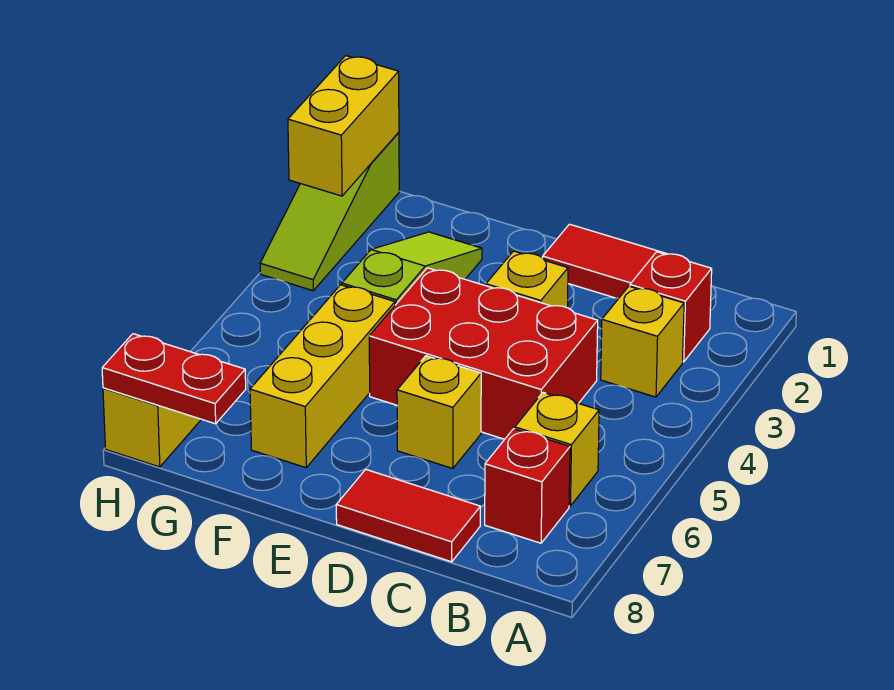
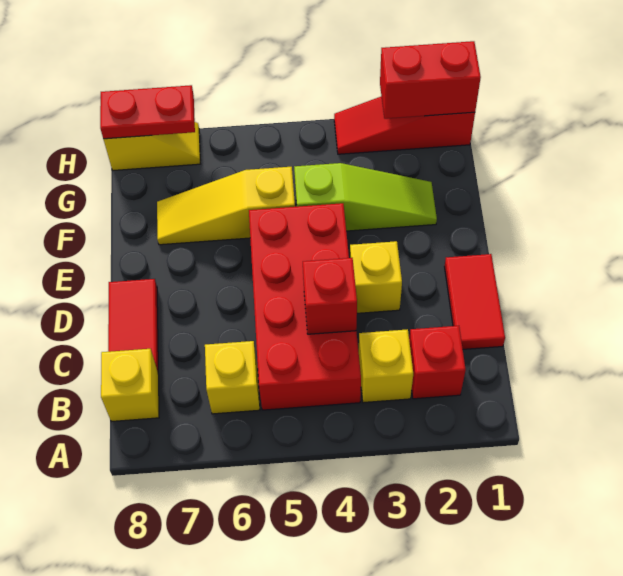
red brick B7 level 1 -> red brick C4 level 2
red brick C4:E5 level 1 -> red brick B4:E5 level 1
yellow brick D6 level 1 -> yellow brick B8 level 1
yellow brick F5:F7 level 1 -> yellow slope F5:F7 level 1 top 5
red plate G8:H8 level 2 -> red plate H7:H8 level 2
lime slope H1:H3 level 1 top 1 -> red slope H1:H3 level 1 top 1
yellow brick H1:H2 level 2 -> red brick H1:H2 level 2

